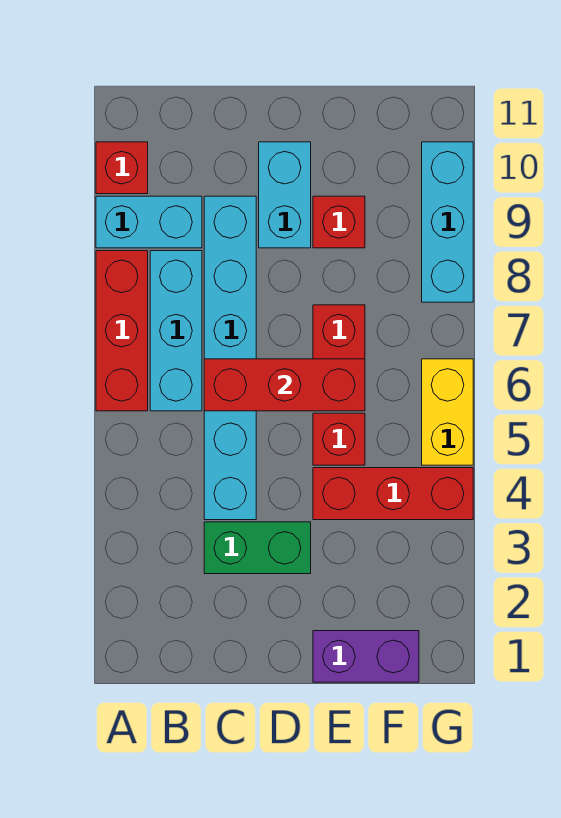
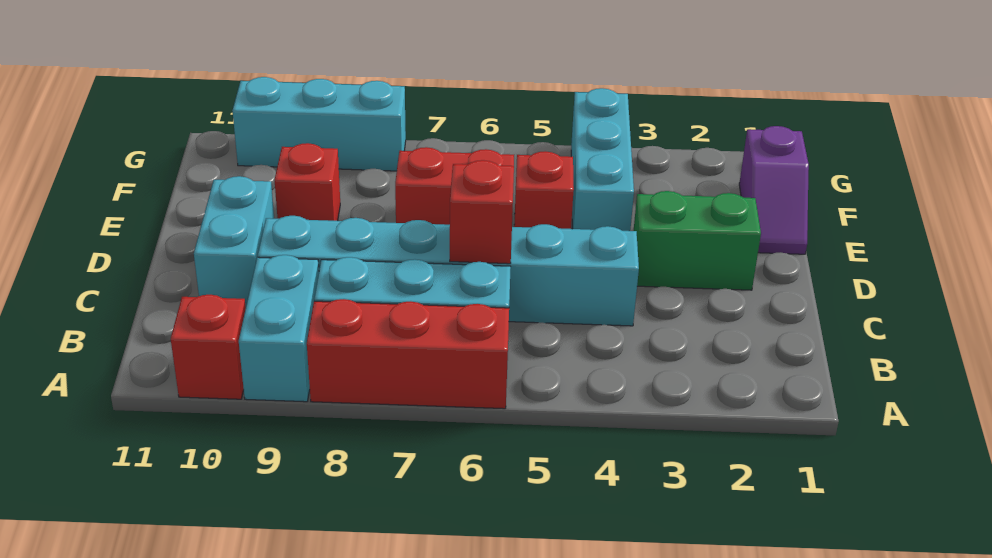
green brick C3:D3 level 1 -> green brick D2:D3 level 1
red brick C6:E6 level 2 -> red brick C6 level 2
cyan brick D9:D10 level 1 -> cyan brick C10:D10 level 1
purple brick E1:F1 level 1 -> purple slope E1:F1 level 1 top F
red brick E4:G4 level 1 -> cyan brick E4:G4 level 1
yellow brick G5:G6 level 1 -> none

